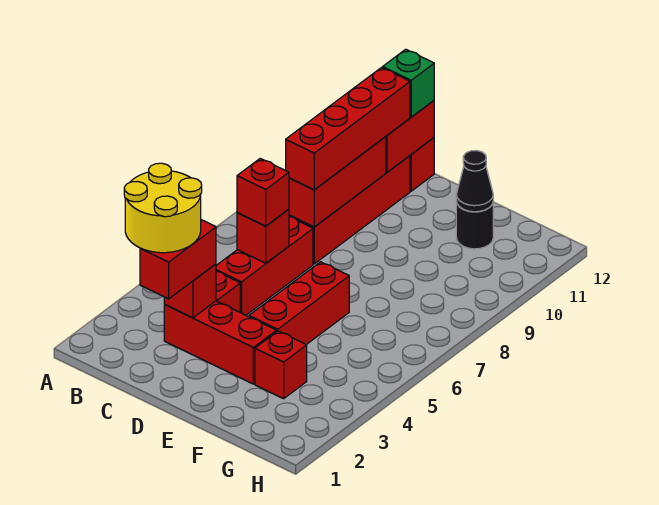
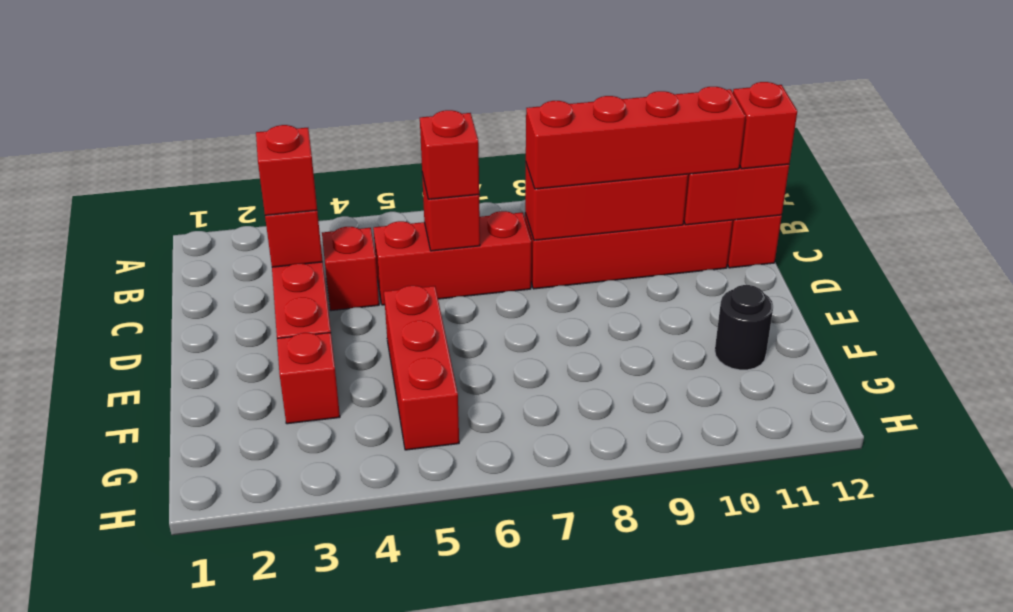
yellow round brick B2:C3 level 4 -> none
red brick C2:C3 level 3 -> red brick C3 level 3
green brick C12 level 3 -> red brick C12 level 3
red brick E4:E6 level 1 -> red brick E5:G5 level 1
black cone F11 level 2 -> none

